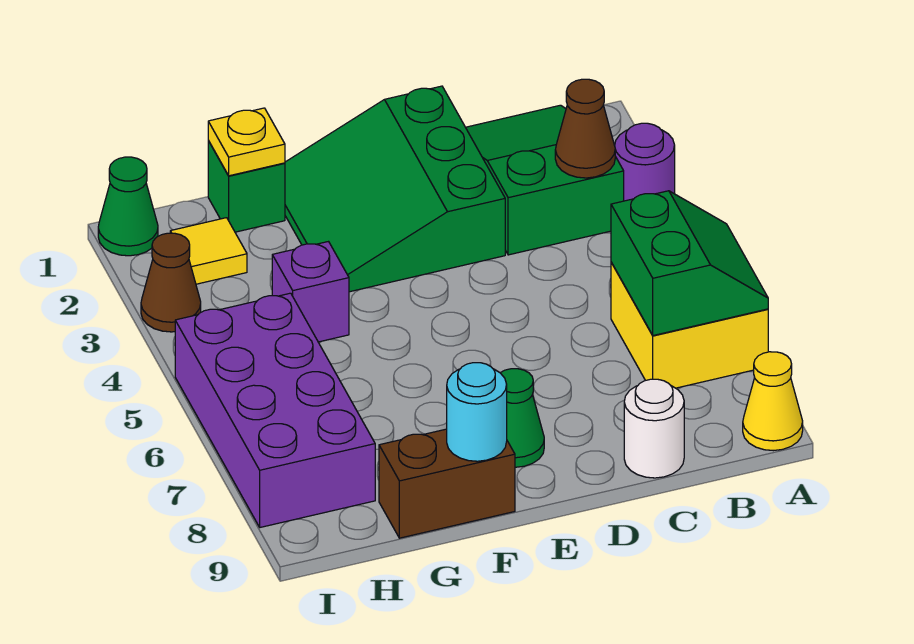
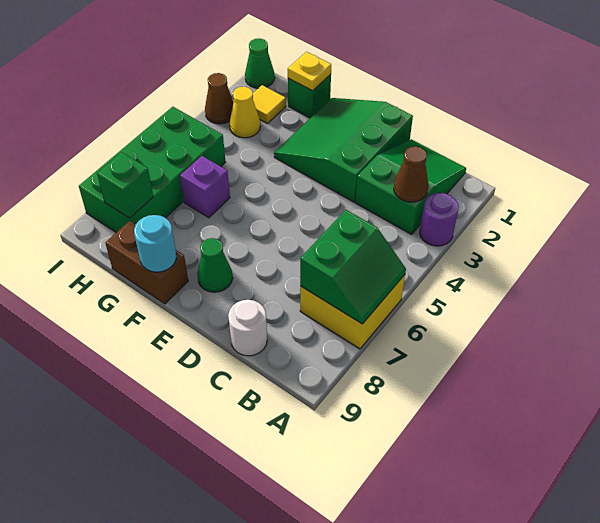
yellow cone A9 level 1 -> yellow cone H3 level 1
purple brick G4 level 1 -> purple brick G6 level 1
purple brick H5:I8 level 1 -> green brick H5:I8 level 1
none -> green brick H8 level 2

